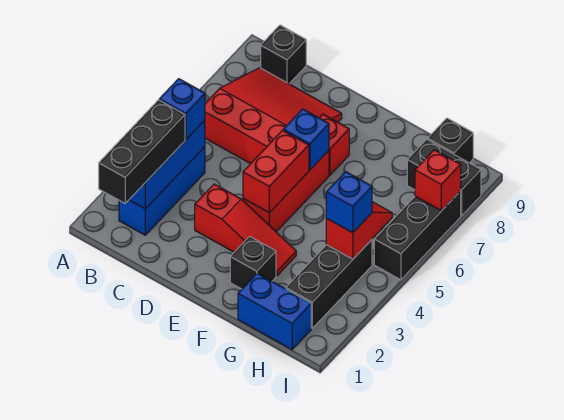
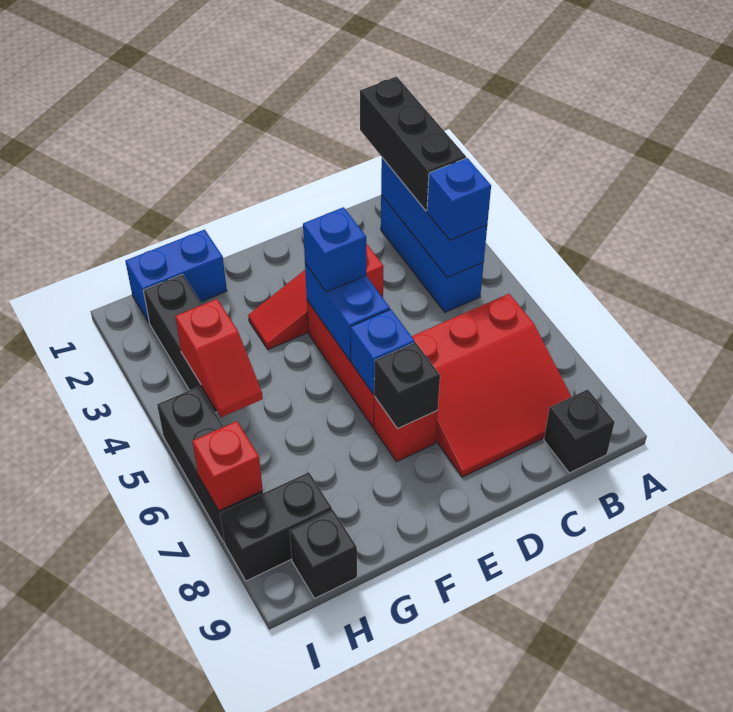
red brick E4:E5 level 2 -> blue brick E4:E5 level 2
black brick F2 level 1 -> black brick E7 level 2
blue brick H4 level 3 -> blue brick E4 level 3

